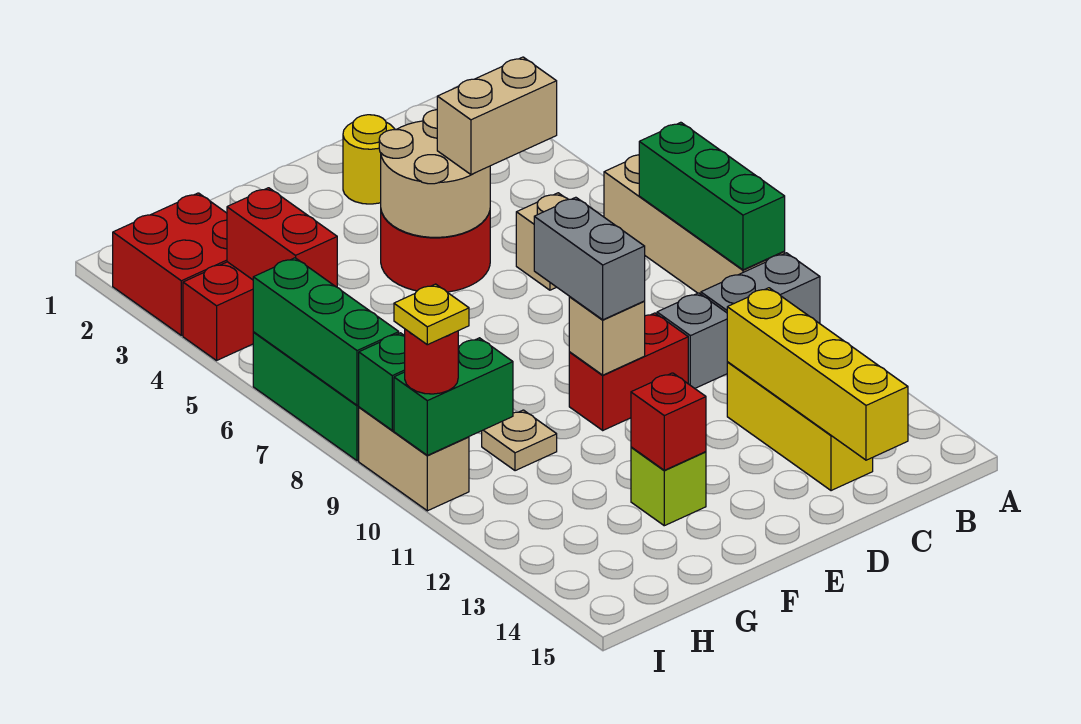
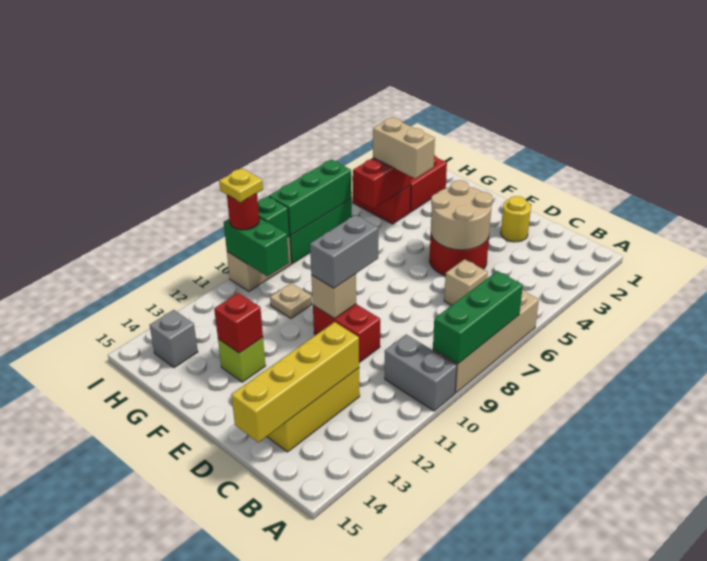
tan brick C5:D5 level 3 -> tan brick G4:H4 level 3
grey brick C10 level 1 -> grey brick H14 level 1

